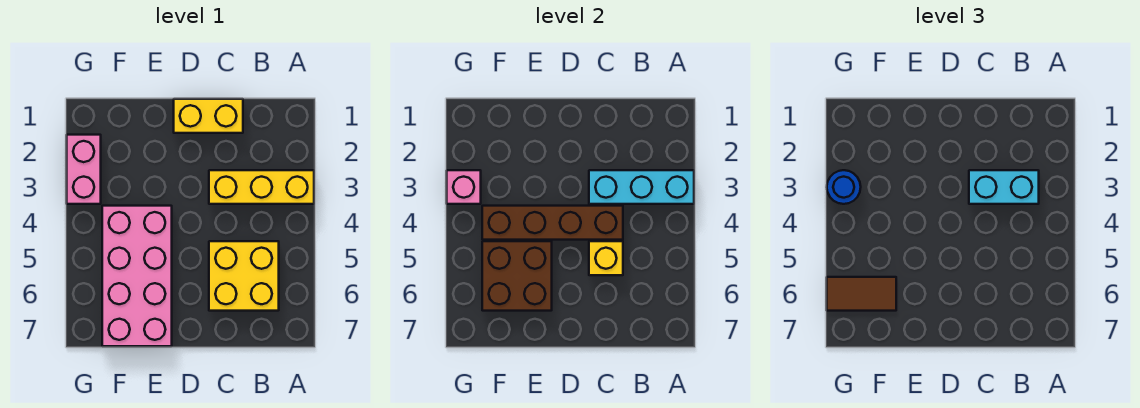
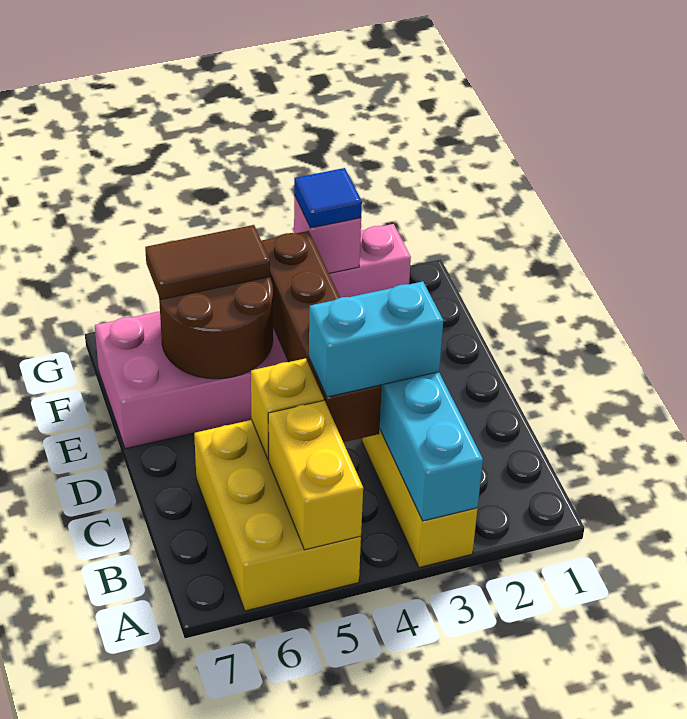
cyan brick B3:C3 level 3 -> cyan brick C3:C4 level 3
yellow brick B5:C6 level 1 -> yellow brick A5:C6 level 1
yellow brick C1:D1 level 1 -> yellow brick A5:B5 level 2
brown brick E5:F6 level 2 -> brown round brick E5:F6 level 2
brown tile F6:G6 level 3 -> brown tile F5:F6 level 3
blue round brick G3 level 3 -> blue tile G3 level 3

